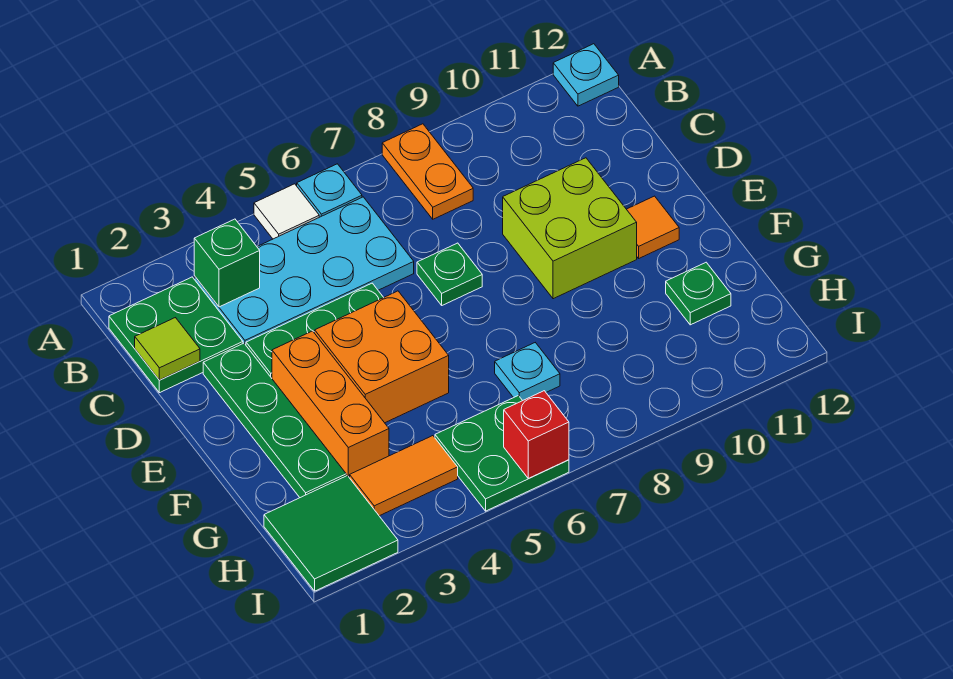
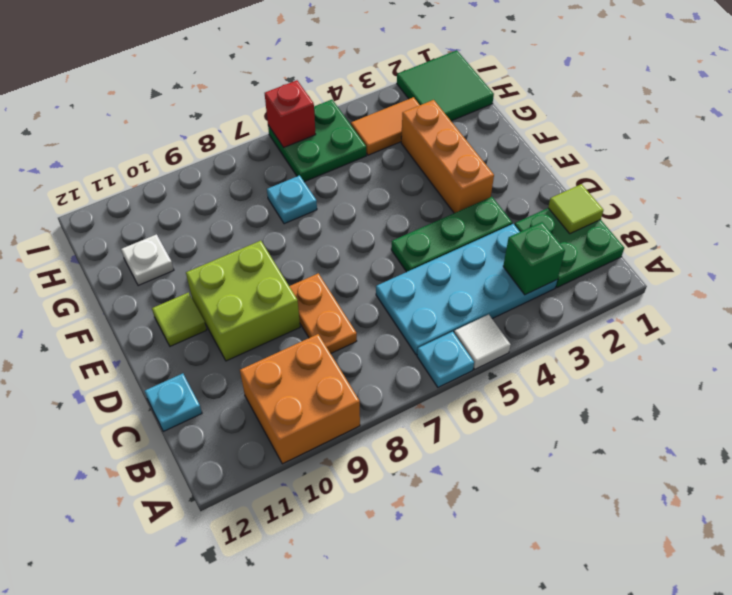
orange plate A8:B8 level 1 -> orange plate C8:D8 level 1
cyan plate A12 level 1 -> cyan plate C12 level 1
green plate D2:G2 level 1 -> none
green plate D7 level 1 -> none
orange brick E4:F5 level 1 -> orange brick A9:B10 level 1
orange tile E11 level 1 -> lime tile E11 level 1
green plate G11 level 1 -> white plate G11 level 1

